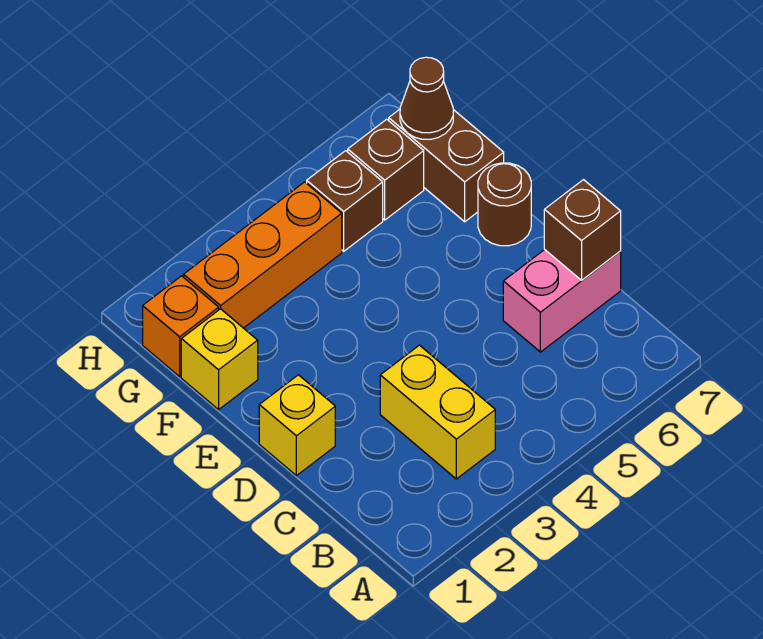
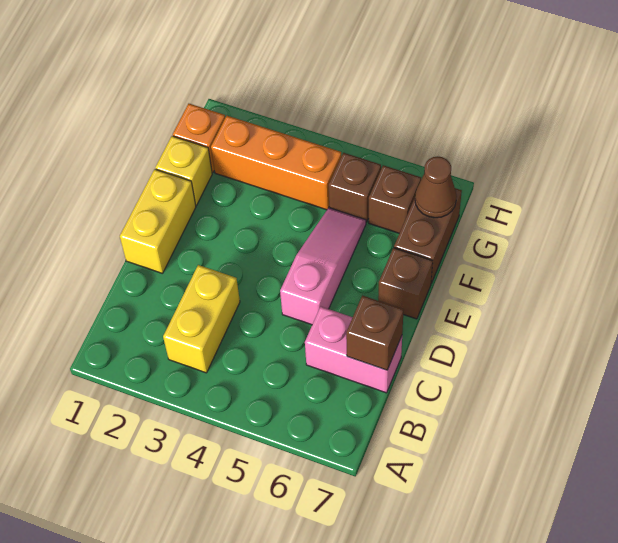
yellow brick D1 level 1 -> yellow brick D1:E1 level 1
none -> pink slope D5:F5 level 1 top D
brown round brick E7 level 1 -> brown brick E7 level 1

